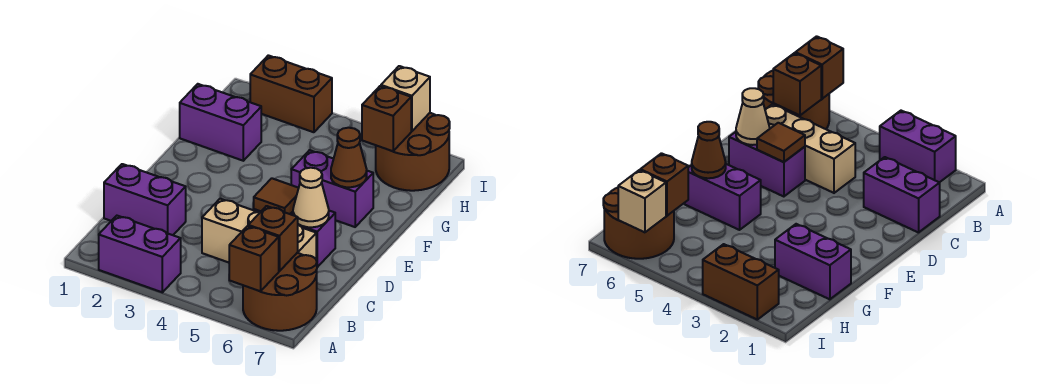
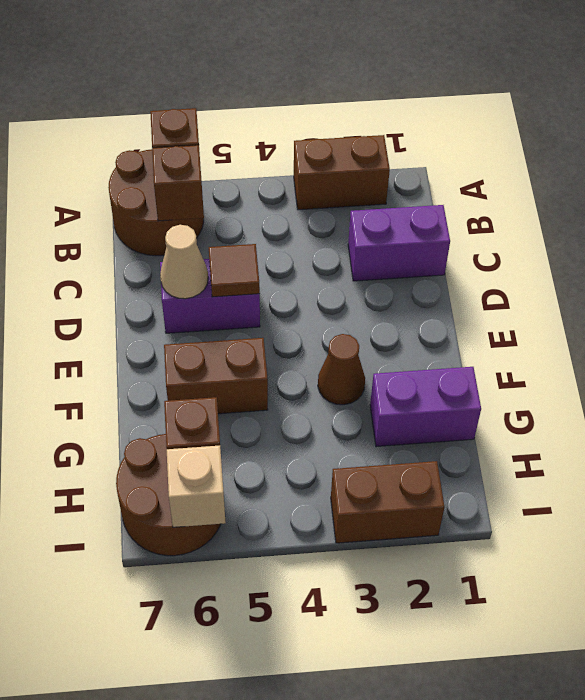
purple brick A2:A3 level 1 -> brown brick A2:A3 level 1
tan brick C4:C6 level 1 -> none
purple brick F5:F6 level 1 -> brown brick F5:F6 level 1
brown cone F6 level 2 -> brown cone F3 level 1

